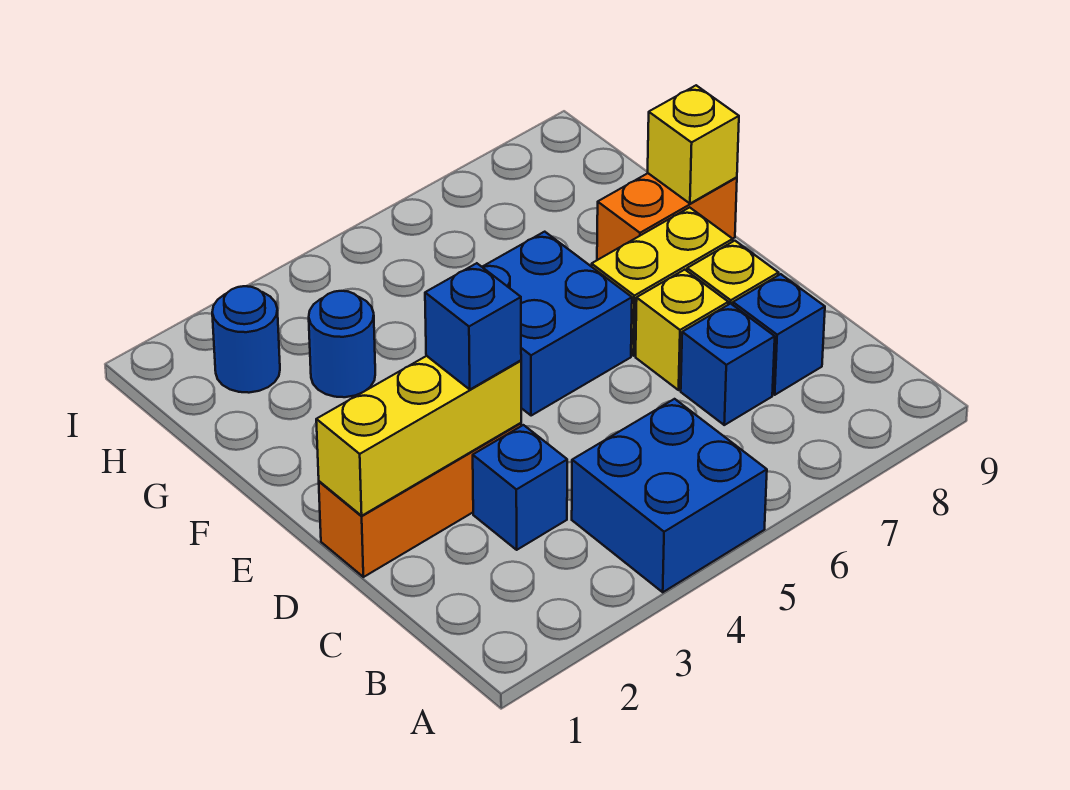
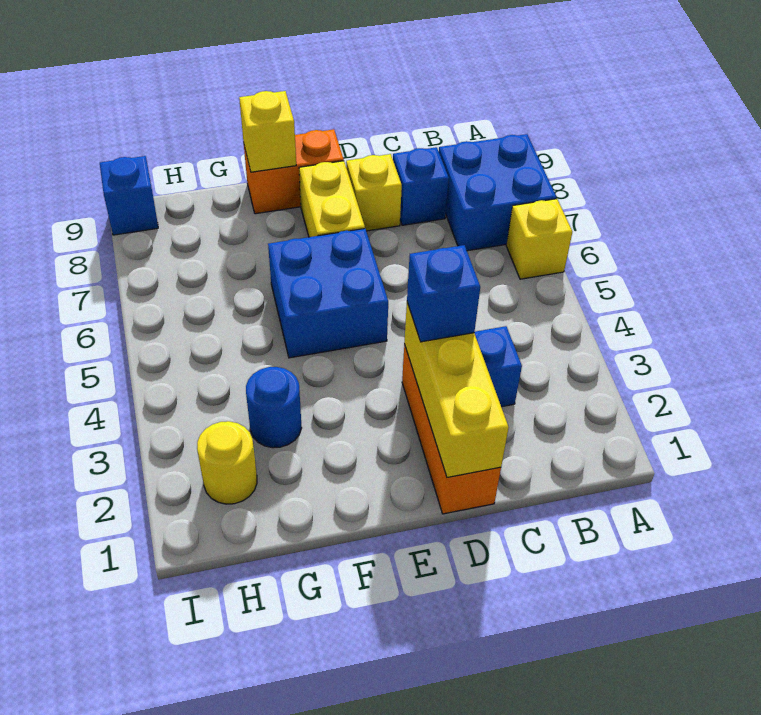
blue brick A4:B5 level 1 -> blue brick A7:B8 level 1
blue brick C7 level 1 -> blue brick I9 level 1
yellow brick D7 level 1 -> yellow brick A6 level 1
orange brick F8:F9 level 1 -> orange brick E9:F9 level 1
blue round brick H2 level 1 -> yellow round brick H2 level 1

